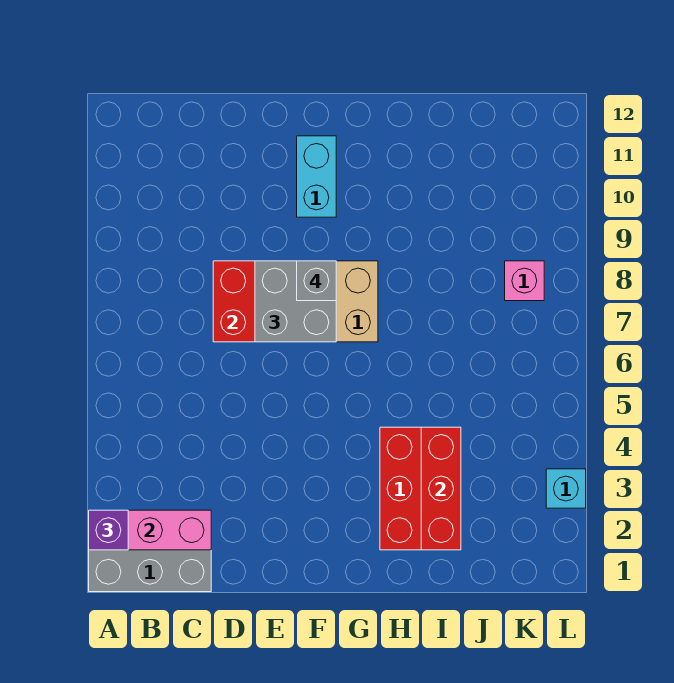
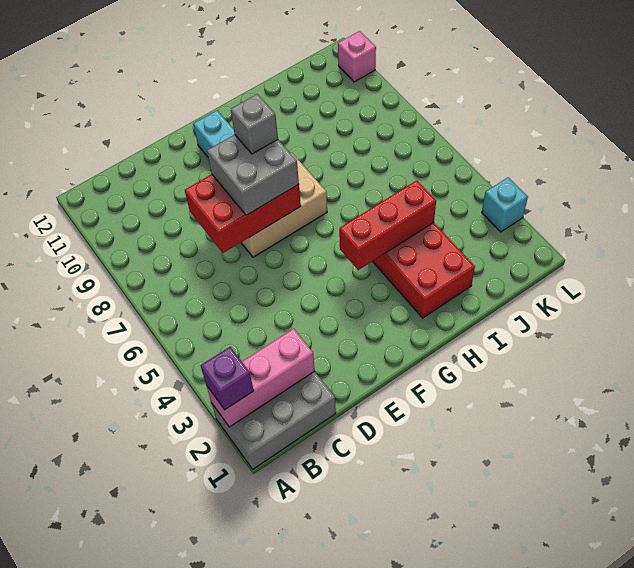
red brick I2:I4 level 2 -> red brick G4:I4 level 2
pink brick K8 level 1 -> pink brick L11 level 1

